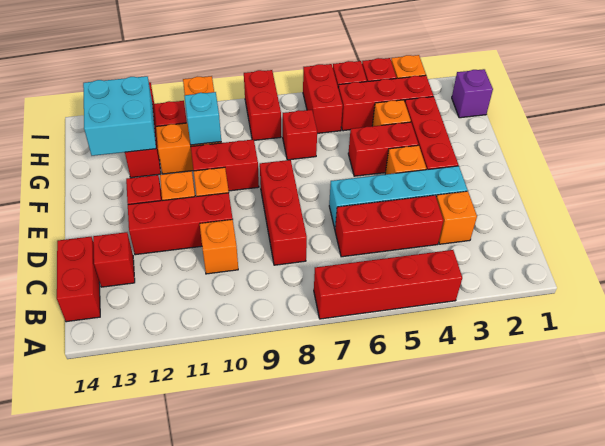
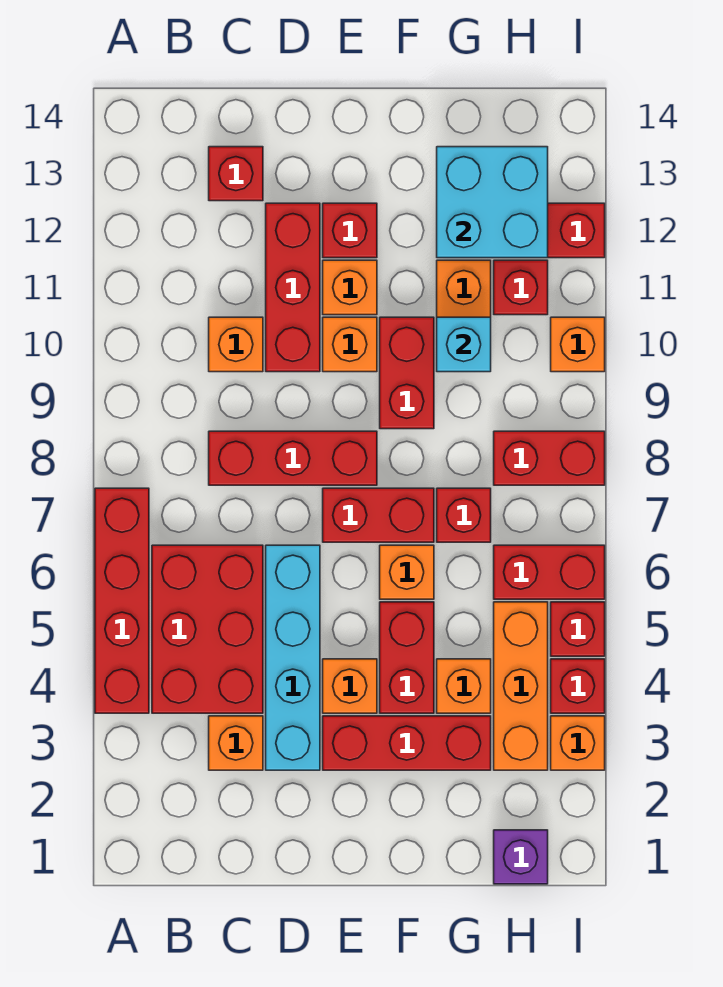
red brick B14:C14 level 1 -> red brick E7:F7 level 1
red brick C4:C6 level 1 -> red brick B4:C6 level 1
none -> orange brick F6 level 1
red brick H3:H5 level 1 -> orange brick H3:H5 level 1

